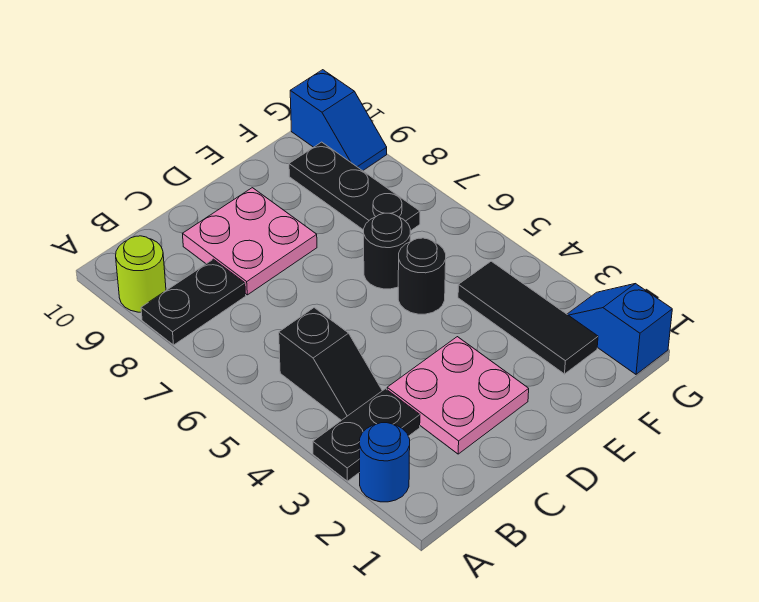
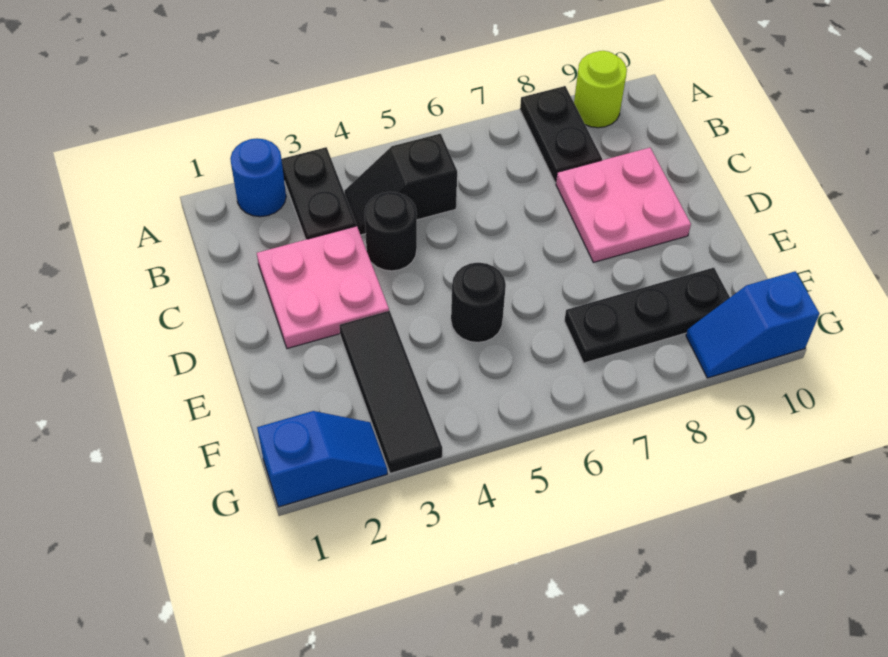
black round brick E6 level 1 -> black round brick C4 level 1
black tile F2:F4 level 1 -> black tile E3:G3 level 1

